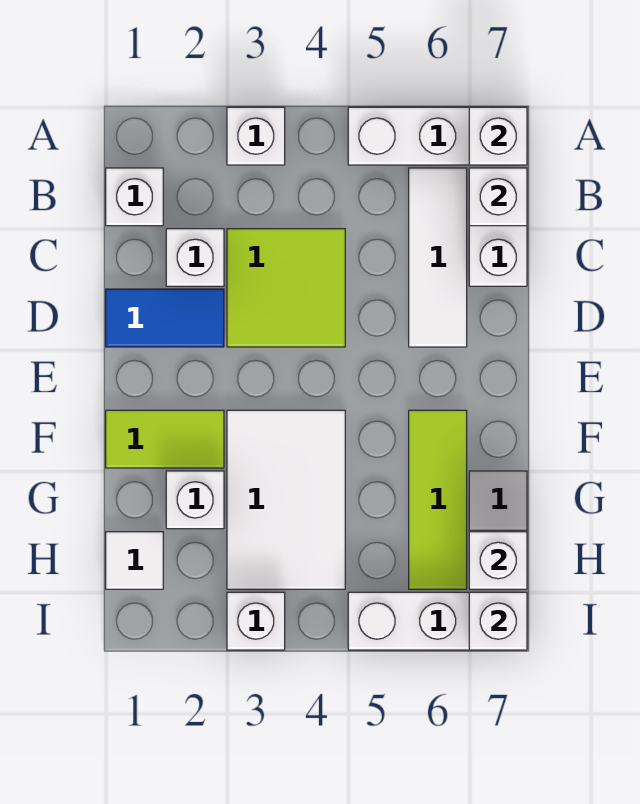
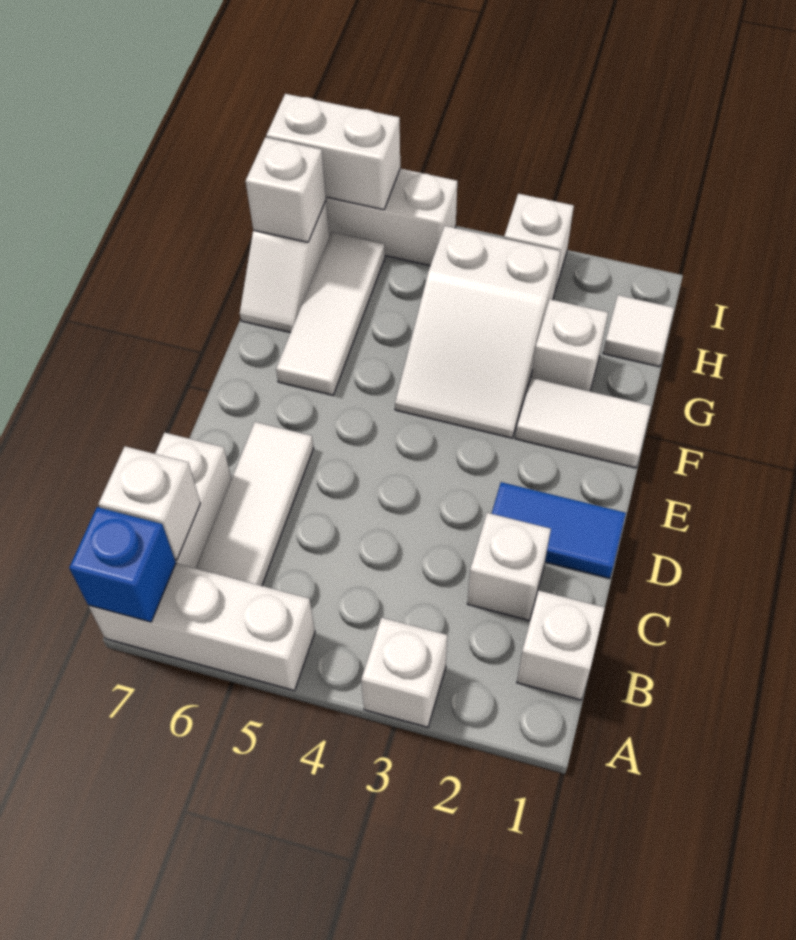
white brick A7 level 2 -> blue brick A7 level 2
lime tile C3:D4 level 1 -> none
lime tile F1:F2 level 1 -> white tile F1:F2 level 1
white tile F3:H4 level 1 -> white slope F3:H4 level 1 top H
lime tile F6:H6 level 1 -> white tile F6:H6 level 1
white brick I7 level 2 -> white brick I6:I7 level 2

